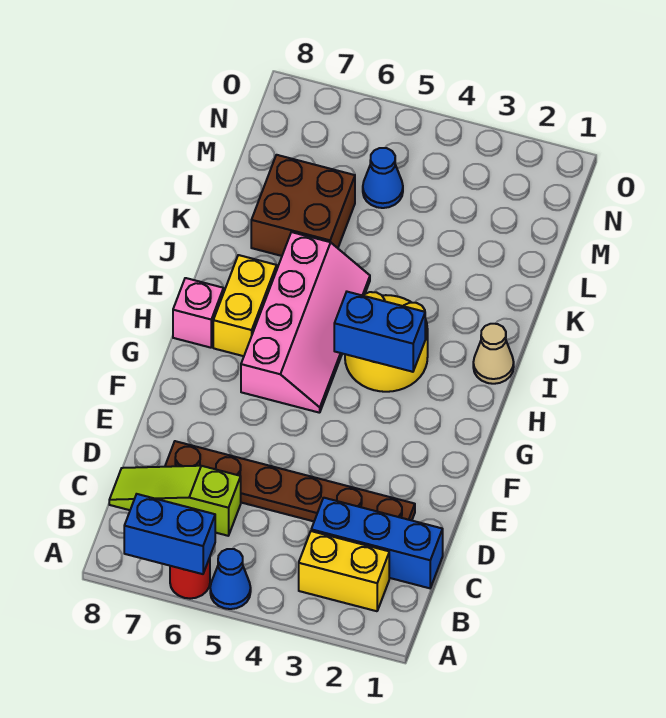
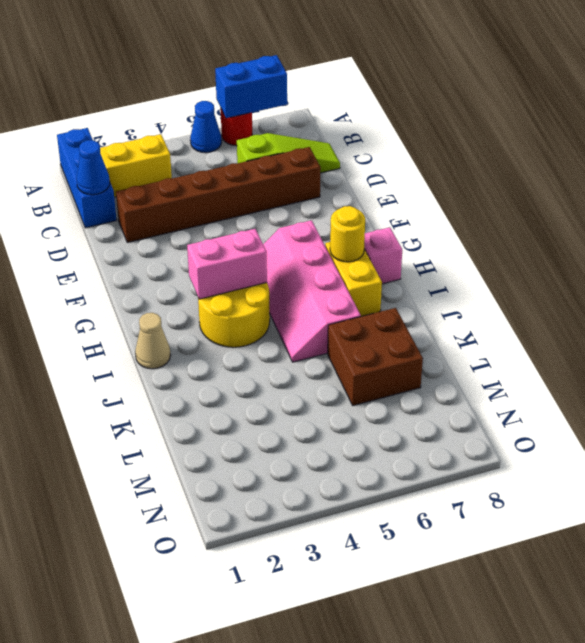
blue brick C1:C3 level 1 -> blue brick A1:C1 level 1
brown plate D2:D7 level 1 -> brown brick D2:D7 level 1
blue brick H3:H4 level 2 -> pink brick H3:H4 level 2
none -> yellow round brick H7 level 2
blue cone M5 level 1 -> blue cone C1 level 2

